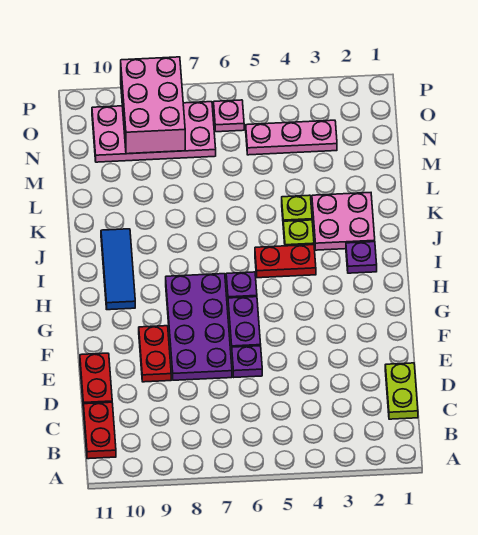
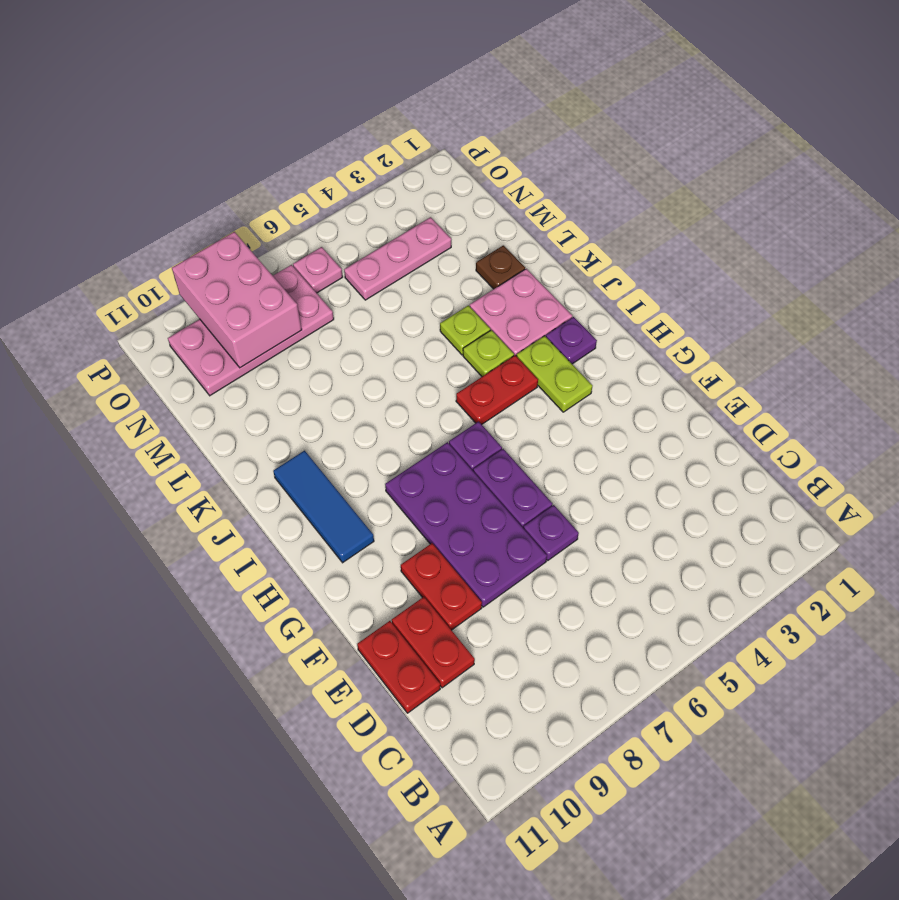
red plate B11:C11 level 1 -> red plate D10:E10 level 1
lime plate C1:D1 level 1 -> lime plate H3:I3 level 1
none -> brown plate L2 level 1

